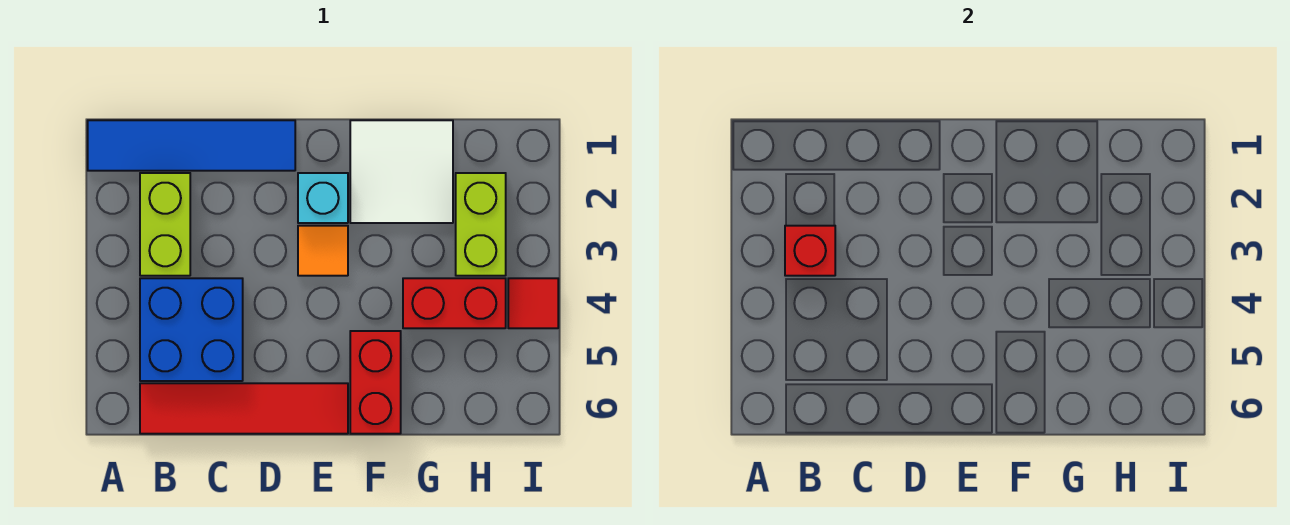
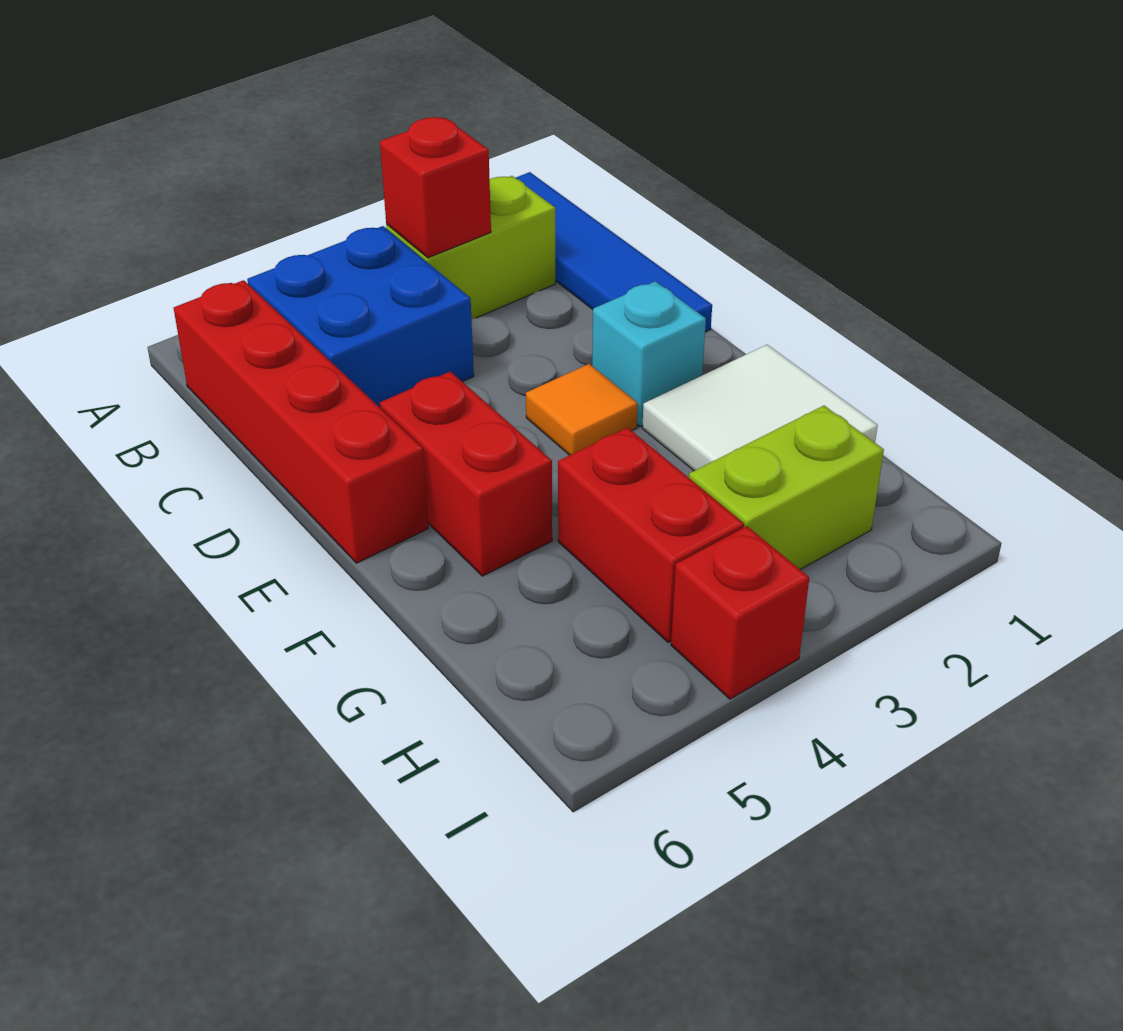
red tile B6:E6 level 1 -> red brick B6:E6 level 1
red brick F5:F6 level 1 -> red brick E5:F5 level 1
red tile I4 level 1 -> red brick I4 level 1

